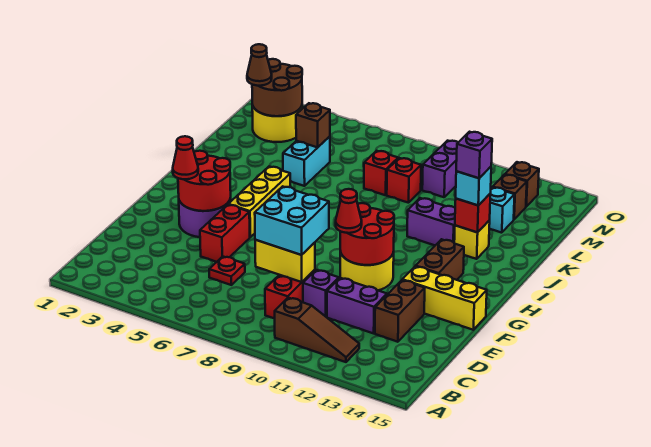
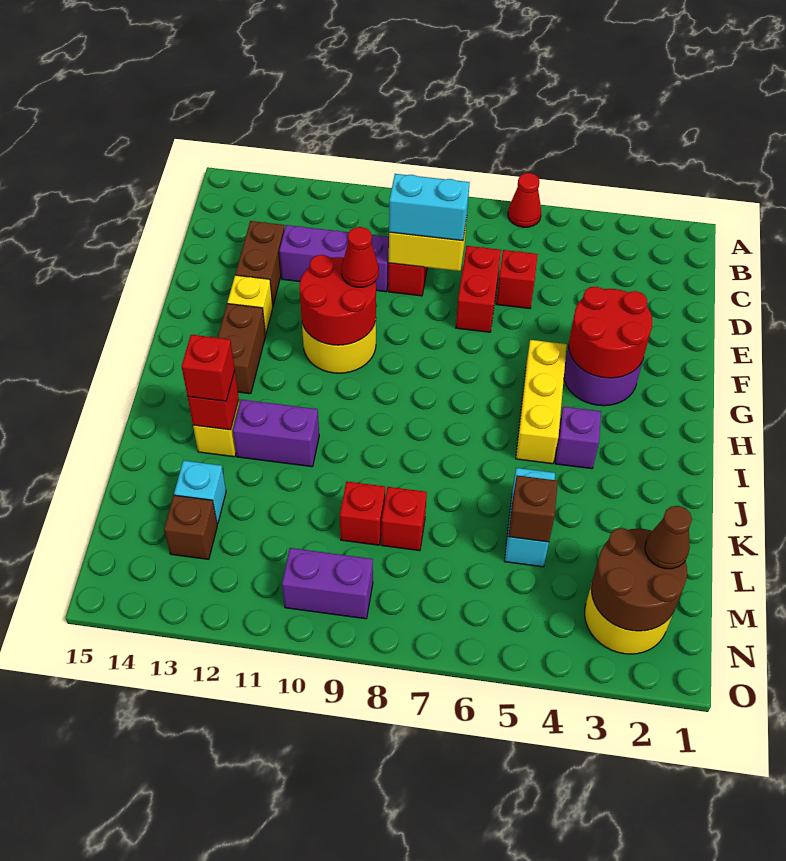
brown slope B10:B12 level 1 top 10 -> none
red plate D6 level 1 -> red brick D6 level 1
cyan brick D8:E9 level 3 -> cyan brick D8:D9 level 3
red brick E5:F5 level 1 -> red brick D7:E7 level 1
red cone F3 level 3 -> red cone A6 level 1
yellow brick F13:F15 level 1 -> yellow brick F13 level 1
cyan brick J13 level 3 -> red brick J13 level 3
purple brick J13 level 4 -> purple brick I4 level 1
purple brick M10:N10 level 1 -> purple brick N9:N10 level 1
brown brick N13 level 1 -> none

